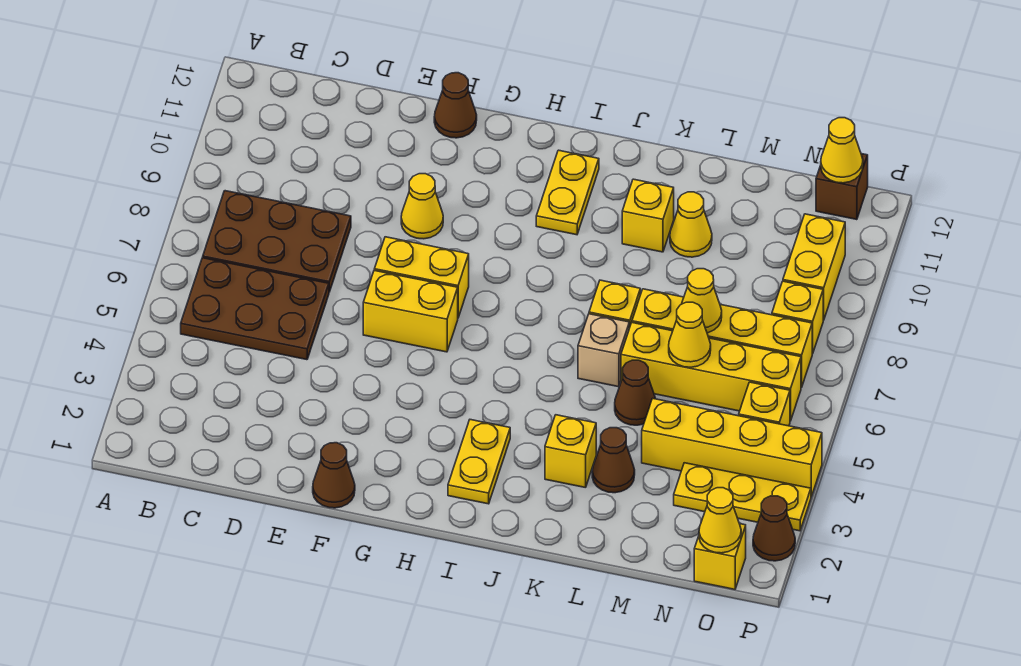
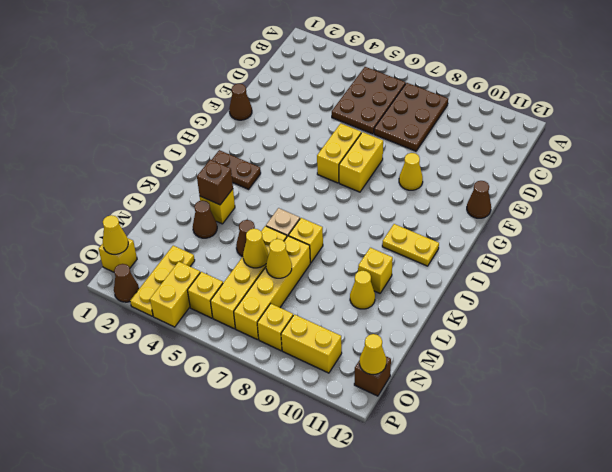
yellow plate I2:I3 level 1 -> brown plate I2:I3 level 1
none -> brown brick K3 level 2
yellow brick M4:P4 level 1 -> yellow brick O4:P4 level 1

